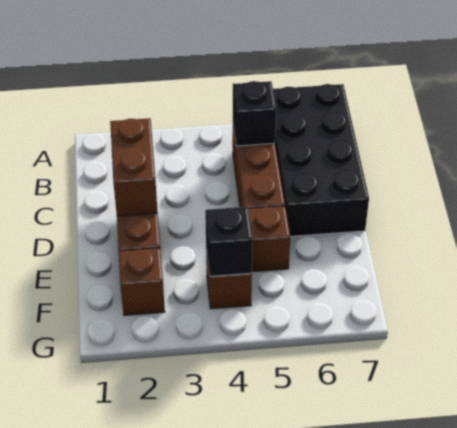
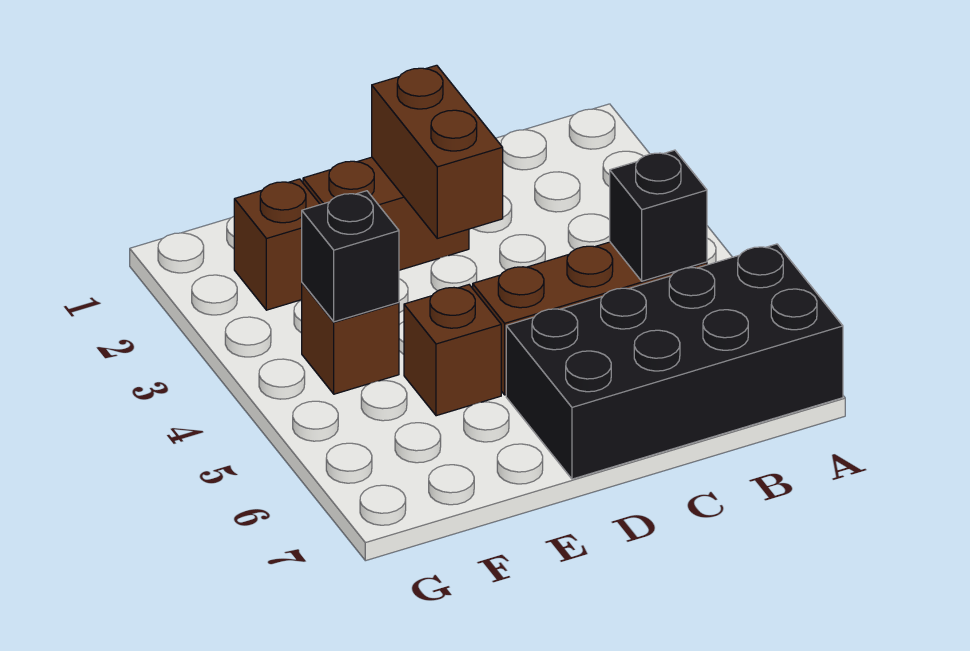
brown brick C2:D2 level 2 -> brown brick D2:D3 level 2

